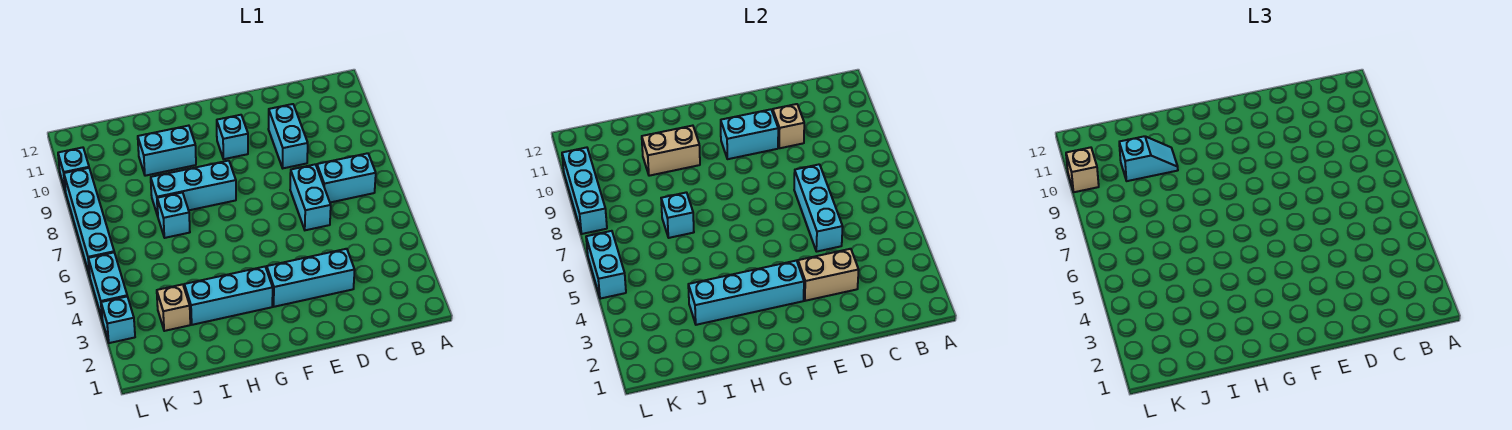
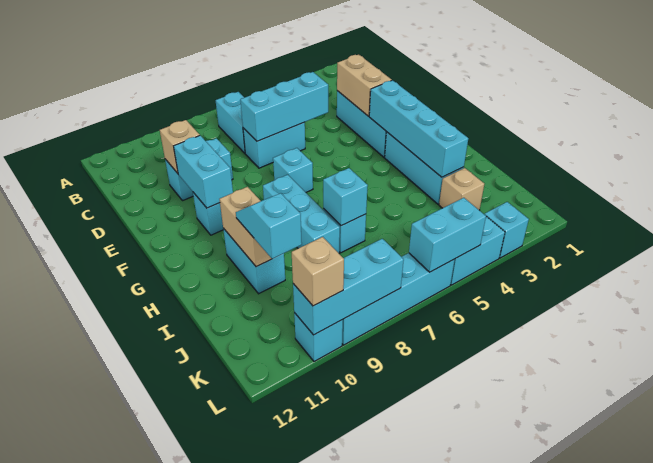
none -> cyan brick F7 level 1

